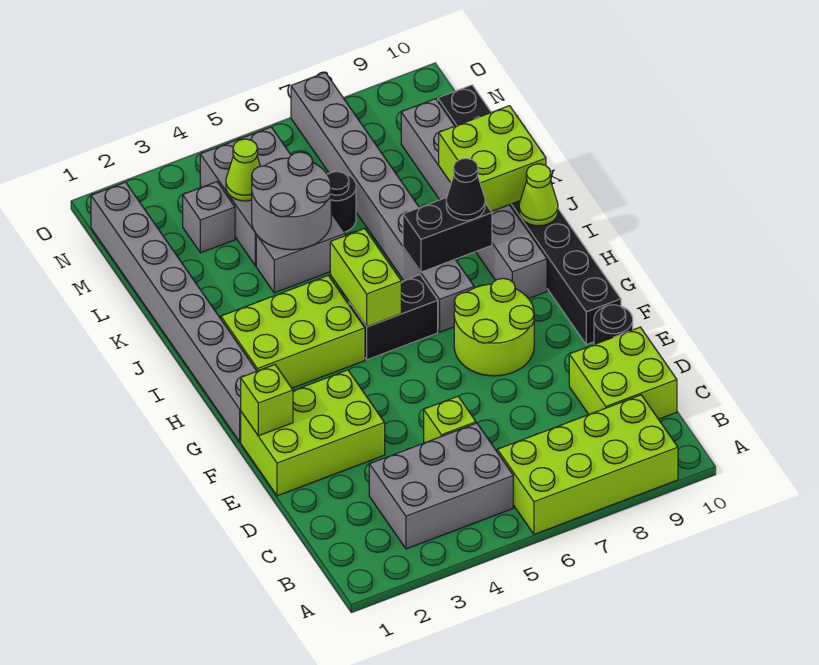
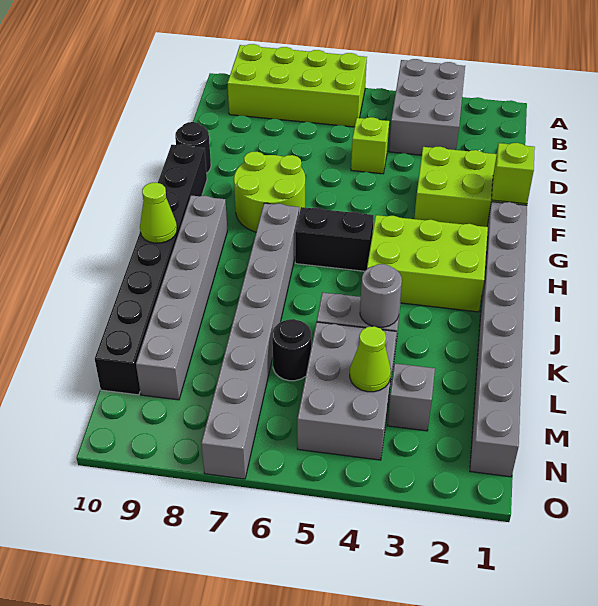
grey brick B3:C5 level 1 -> grey brick A3:C4 level 1
lime brick C9:D10 level 1 -> none
lime brick H5:I5 level 2 -> none
black brick I7:I8 level 2 -> none
black cone I8 level 3 -> none
lime brick J9:K10 level 2 -> none
grey round brick K4:L5 level 2 -> grey round brick K4 level 2

